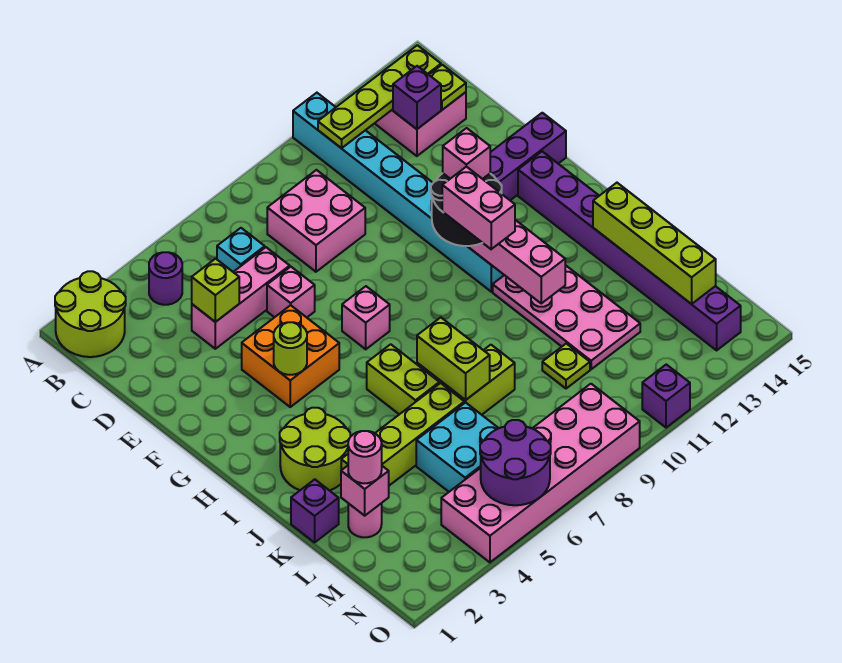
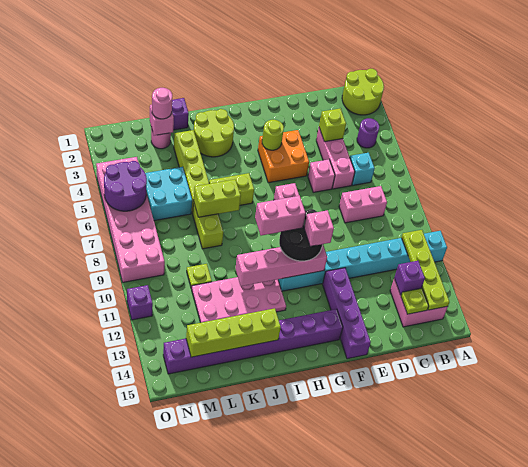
pink brick C8:D9 level 1 -> pink brick C8:D8 level 1

